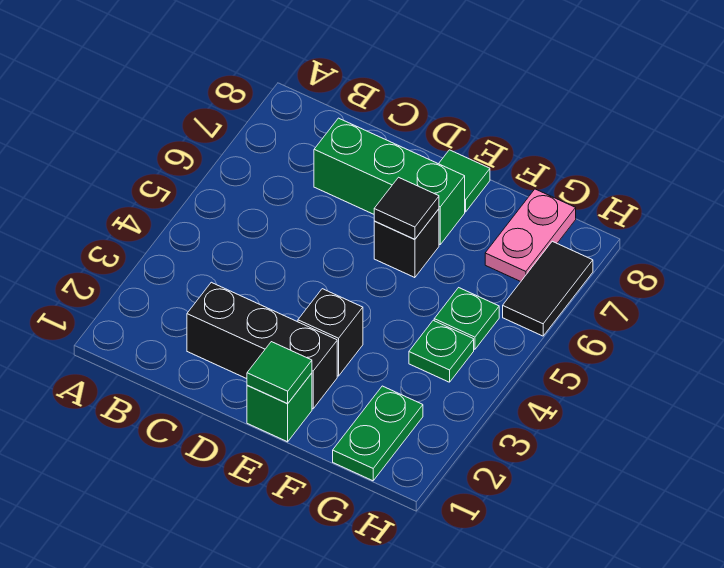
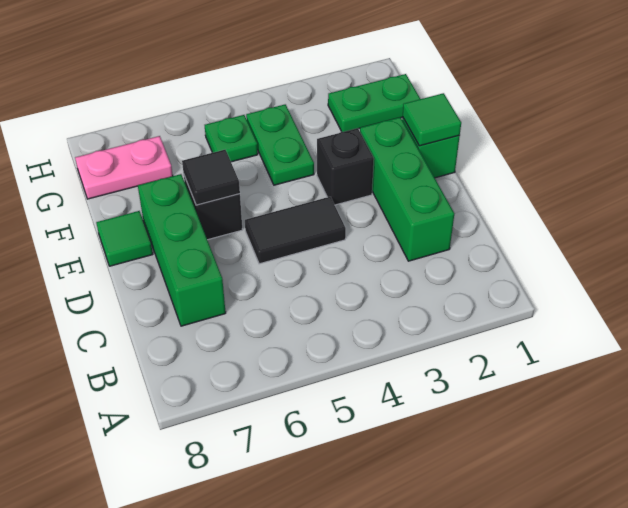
black brick C2:E2 level 1 -> green brick C2:E2 level 1
green plate G4 level 1 -> green plate F4:G4 level 1
black tile H6:H7 level 1 -> black tile D4:D5 level 1

